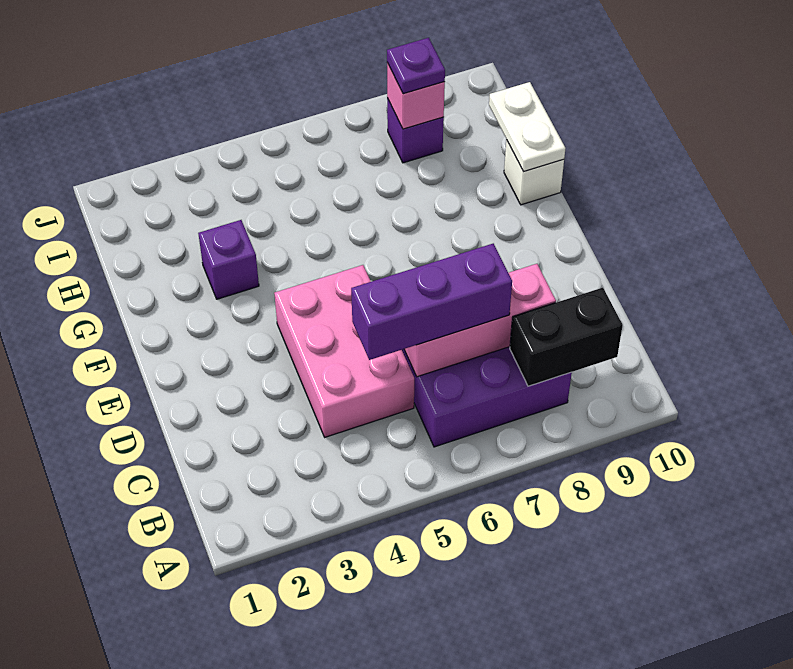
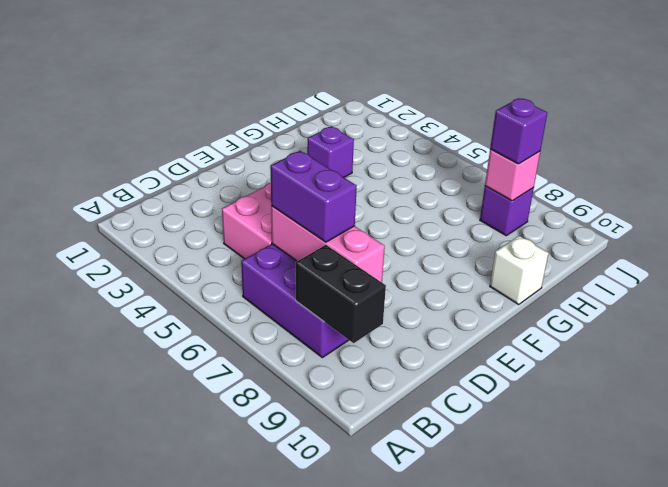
purple brick C5:C7 level 3 -> purple brick C6:C7 level 3
white plate G10:H10 level 2 -> none
purple plate I8 level 3 -> purple brick I8 level 3

